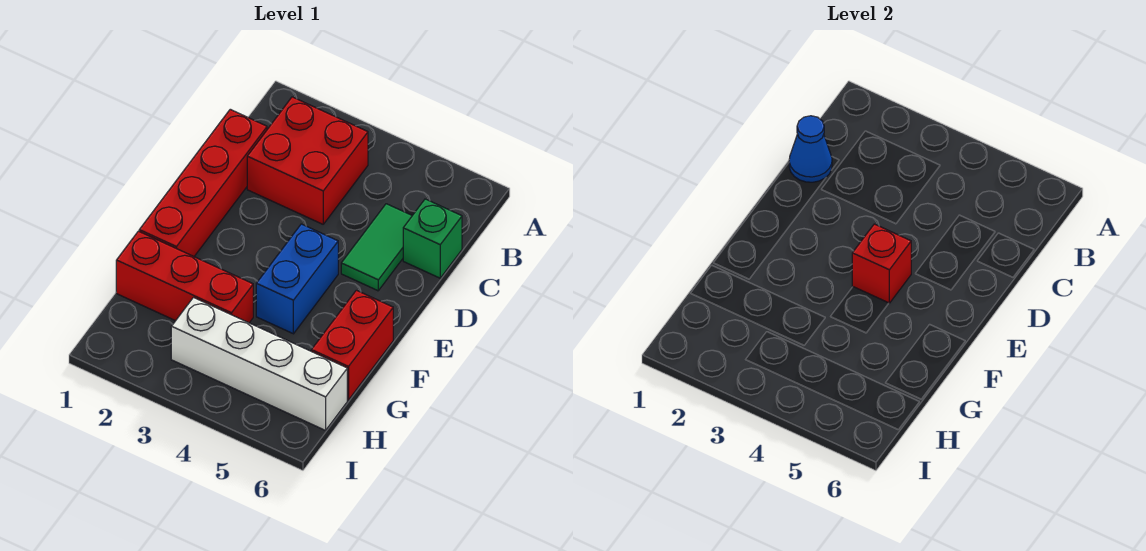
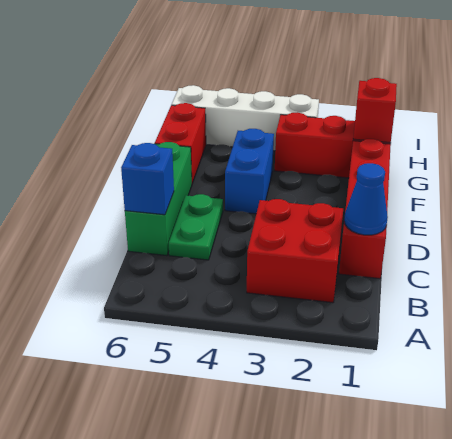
green tile C5:D5 level 1 -> green plate C5:D5 level 1
green brick C6 level 1 -> green brick C6:E6 level 1
none -> blue brick C6 level 2
red brick E4 level 2 -> red brick G1 level 2

